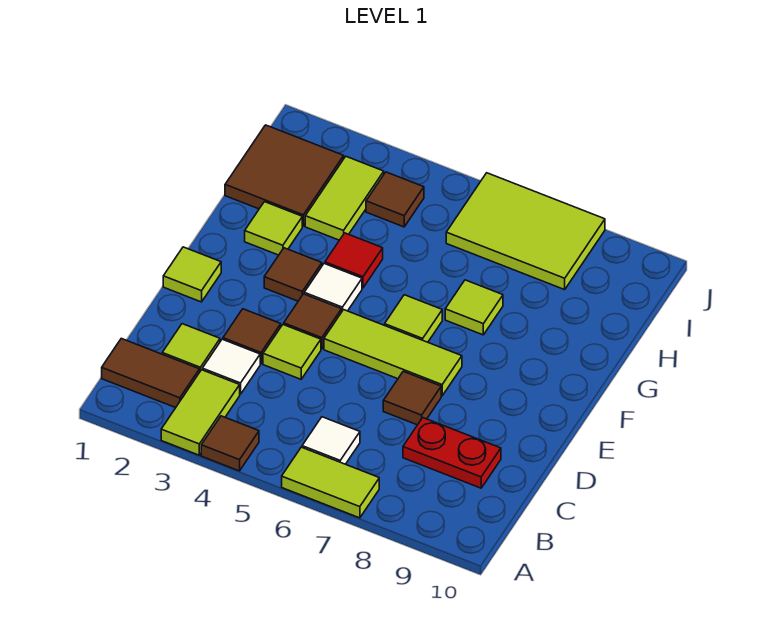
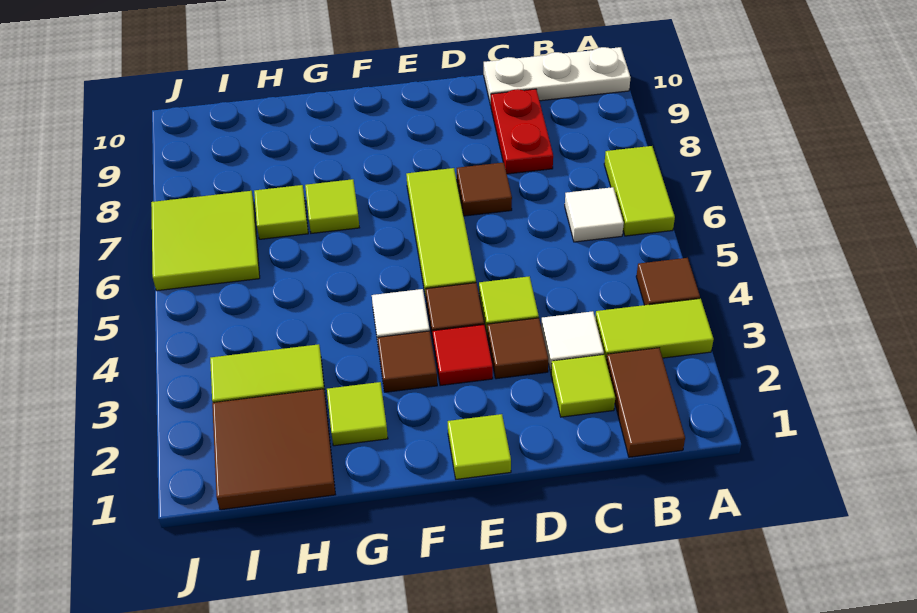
none -> white plate A10:C10 level 1
lime tile F6 level 1 -> lime tile H7 level 1
red tile G4 level 1 -> red tile E3 level 1
brown tile I4 level 1 -> none
lime tile I6:J8 level 1 -> lime tile I6:J7 level 1

